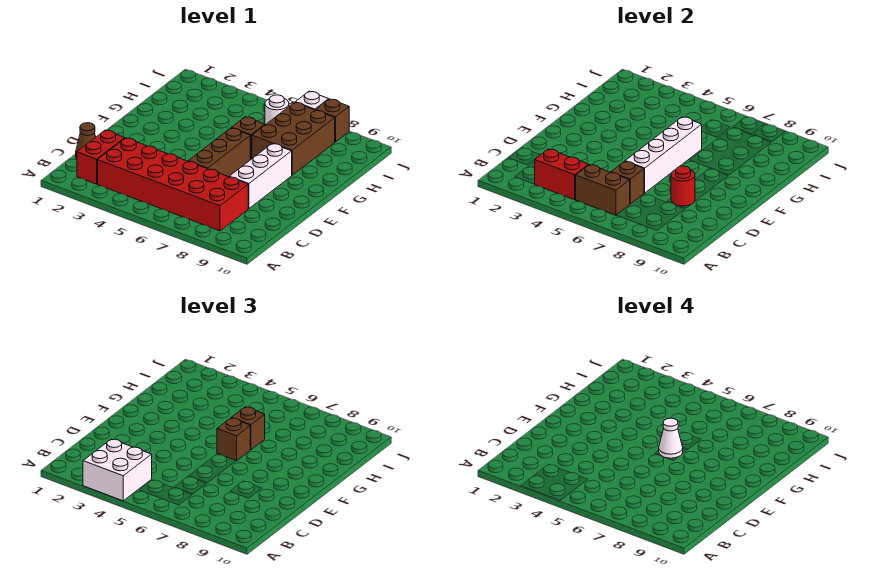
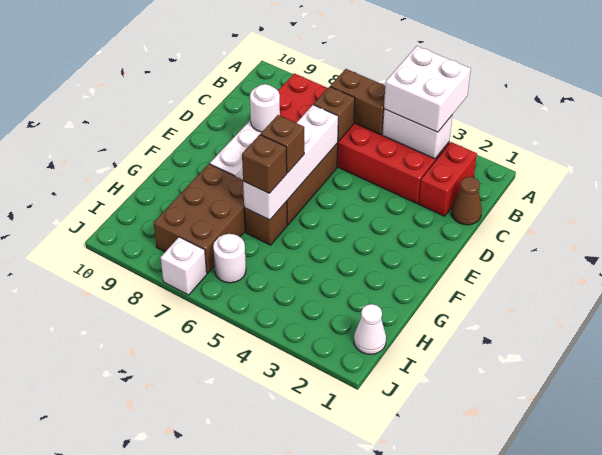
red brick B3:B4 level 2 -> white brick B3:B4 level 2
red round brick D8 level 2 -> white round brick D8 level 2
white cone F6 level 4 -> white cone I1 level 1
brown brick J8 level 1 -> none

